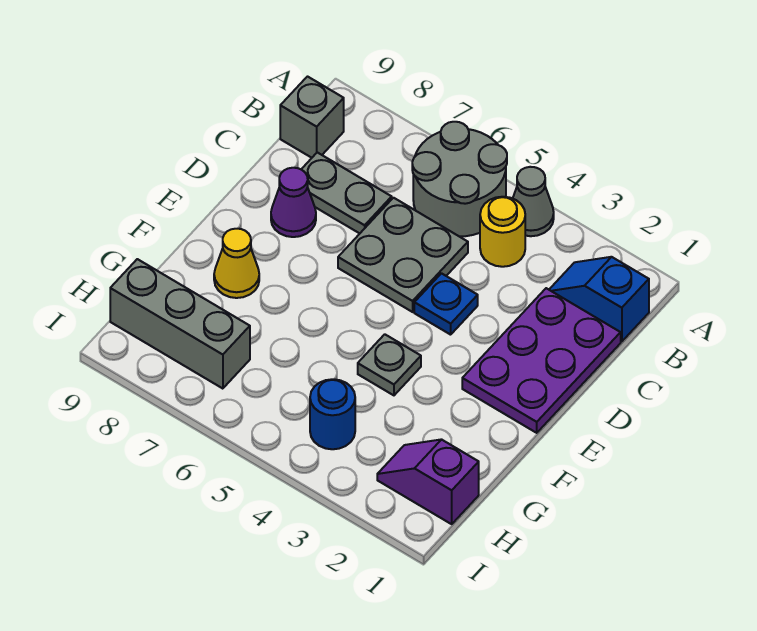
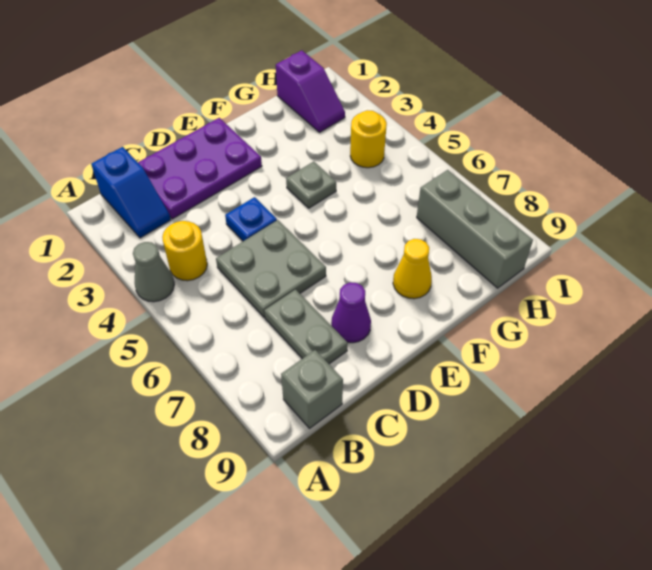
grey round brick A5:B6 level 1 -> none
blue round brick H4 level 1 -> yellow round brick H4 level 1

